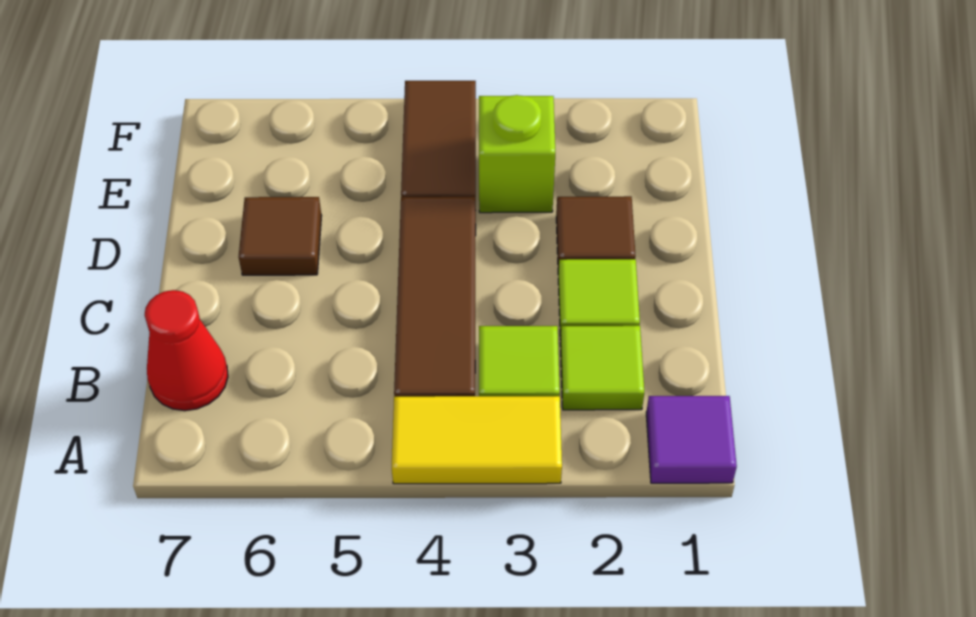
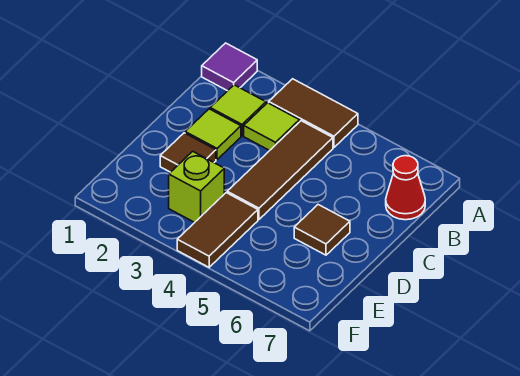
yellow tile A3:A4 level 1 -> brown tile A3:A4 level 1

